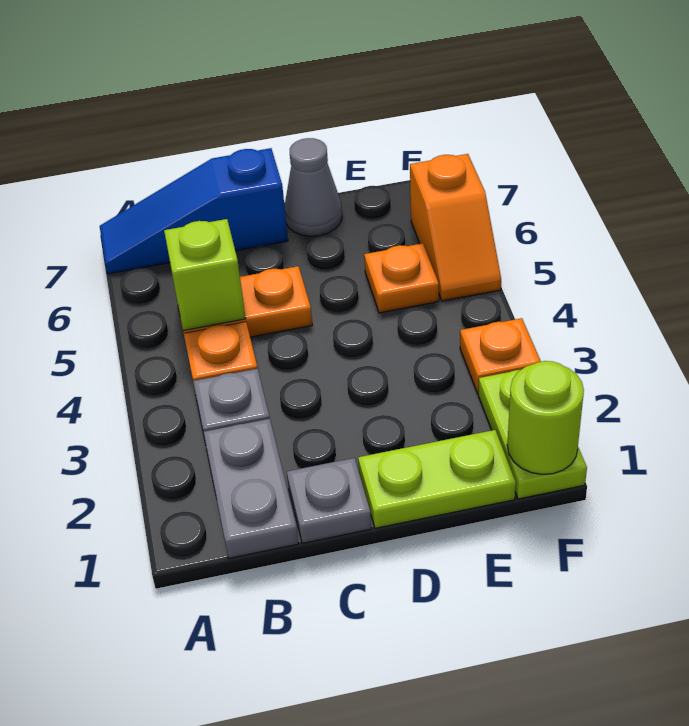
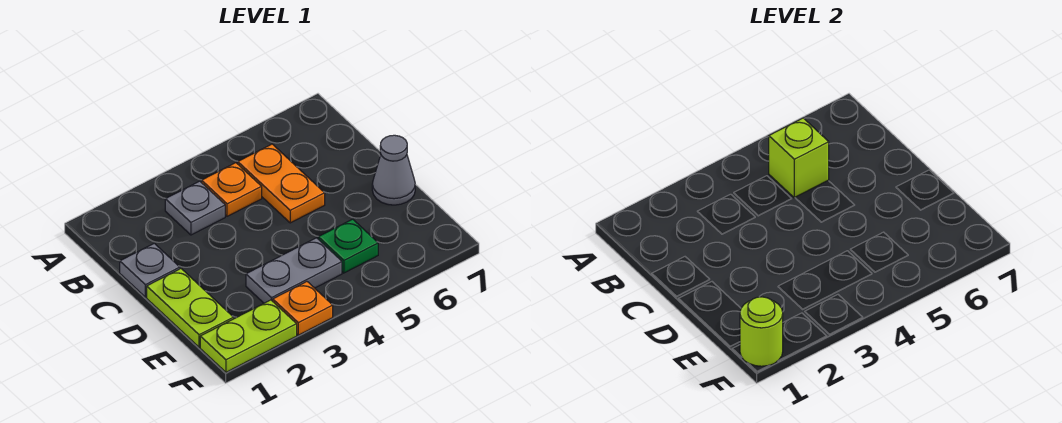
blue slope A7:C7 level 1 top C -> none
grey plate B1:B2 level 1 -> grey plate E3:E4 level 1
orange plate E5 level 1 -> green plate E5 level 1
orange slope F5:F6 level 1 top 6 -> none

